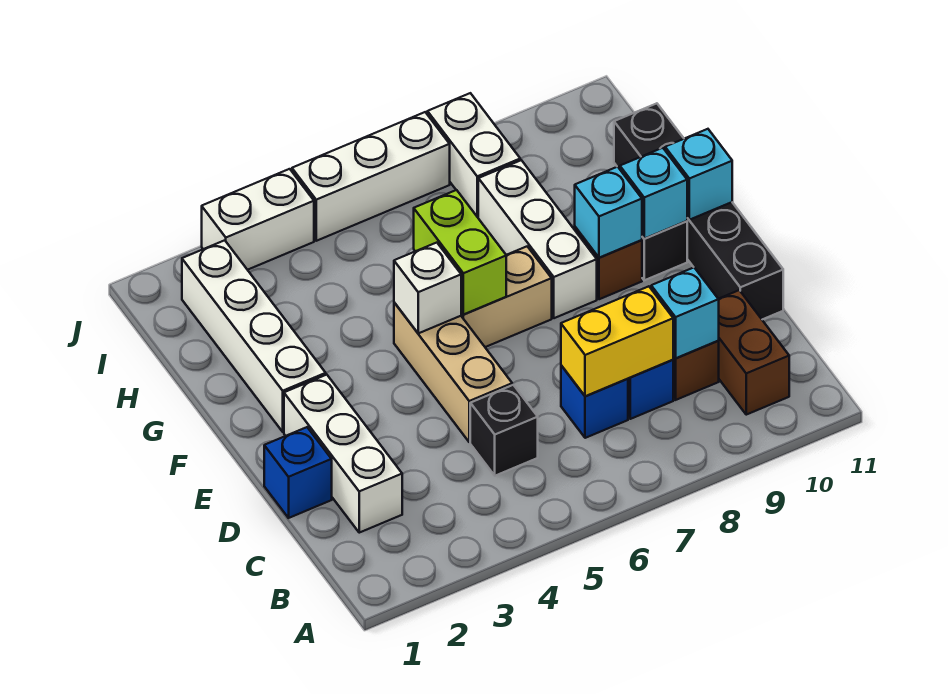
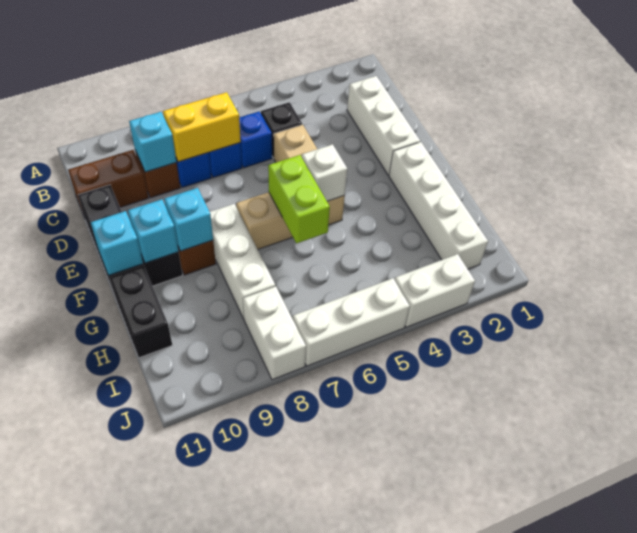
brown brick B10:C10 level 1 -> brown brick C10:C11 level 1
blue brick D1 level 1 -> blue brick C6 level 1

